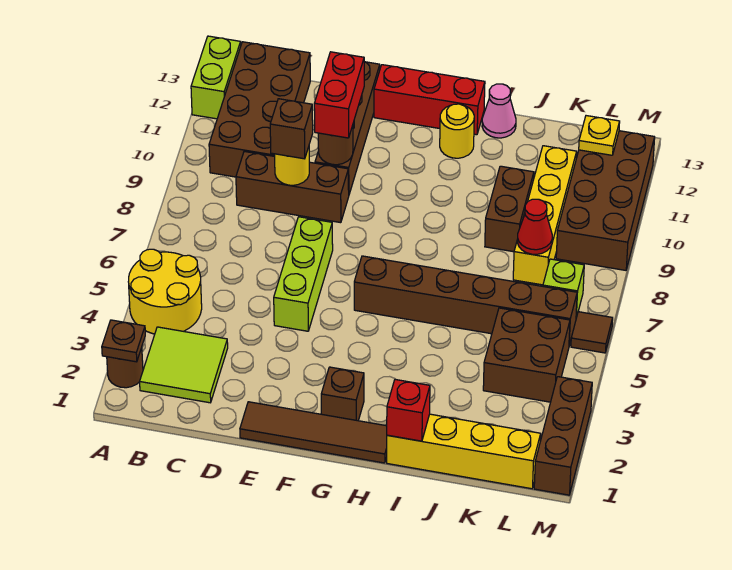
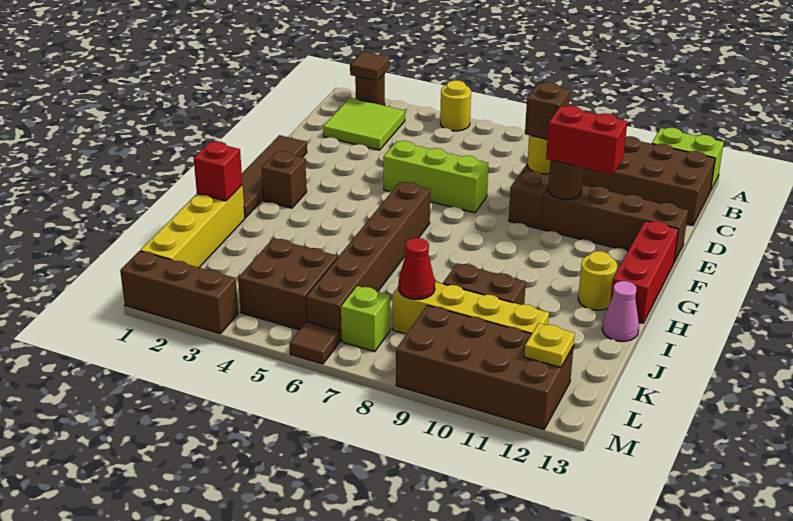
brown plate A2 level 2 -> brown tile A2 level 2
yellow round brick A4:B5 level 1 -> yellow round brick A5 level 1

